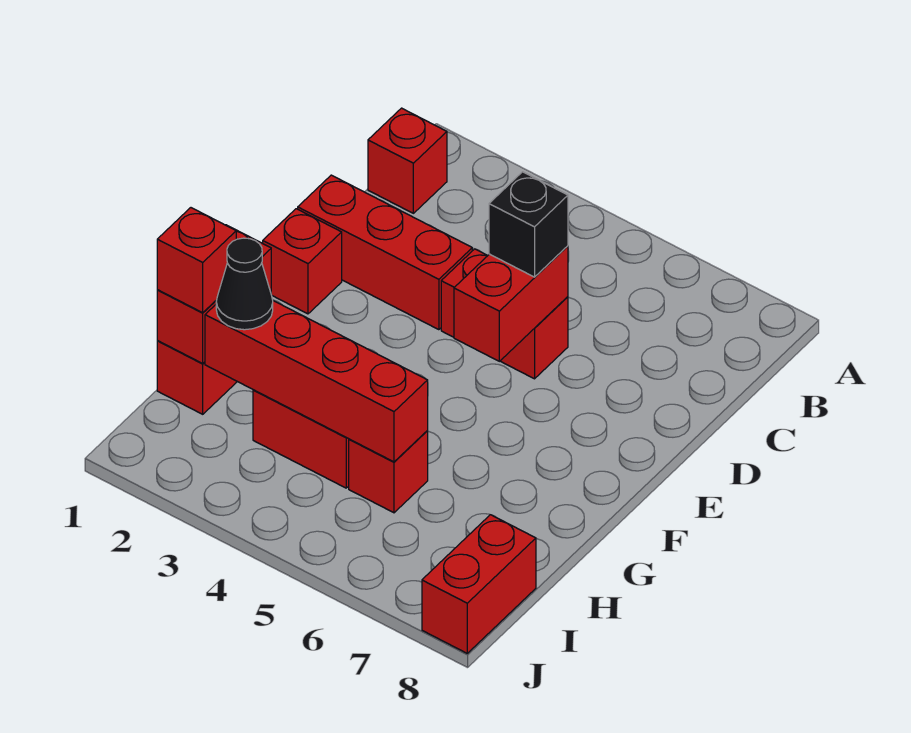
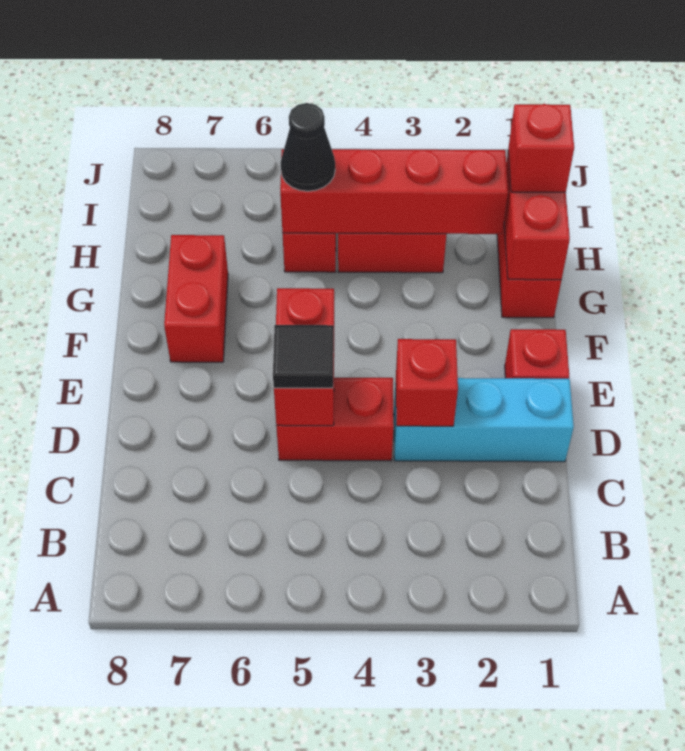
red brick B1 level 1 -> red brick D3 level 2
red brick D1:D3 level 1 -> cyan brick D1:D3 level 1
black brick D5 level 3 -> black tile D5 level 3
black cone H2 level 3 -> black cone H5 level 3
red brick I8:J8 level 1 -> red brick F7:G7 level 1

